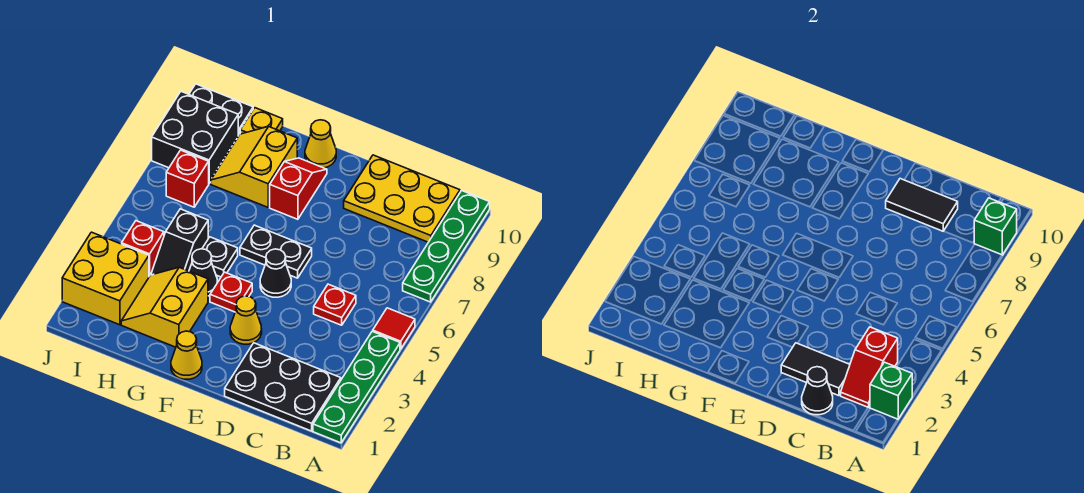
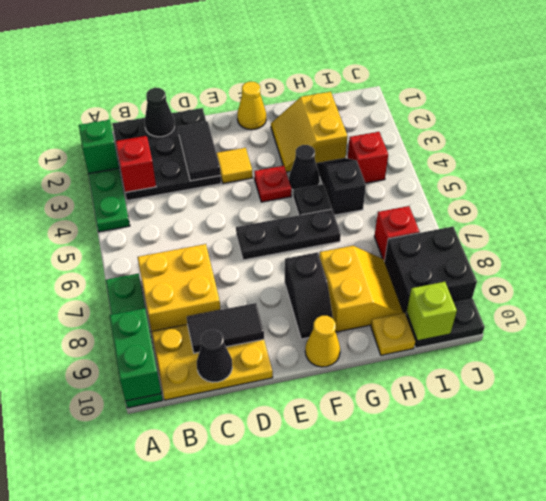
red tile A5 level 1 -> none
green brick A9 level 2 -> green brick A9:A10 level 2
black plate B1:D2 level 1 -> black plate B1:D3 level 1
black tile C2:D2 level 2 -> black tile D2:D3 level 2
red plate C5 level 1 -> none
yellow cone E3 level 1 -> yellow tile E3 level 1
black cone E5 level 1 -> black cone C10 level 2
black plate E6:F6 level 1 -> black plate E6:G6 level 1
red slope F8:F9 level 1 top 8 -> black slope F8:F9 level 1 top 8
yellow slope G2:H3 level 1 top G -> yellow slope G2:H3 level 1 top H
yellow brick I2:J3 level 1 -> yellow brick B7:C8 level 1
none -> lime brick I10 level 2

